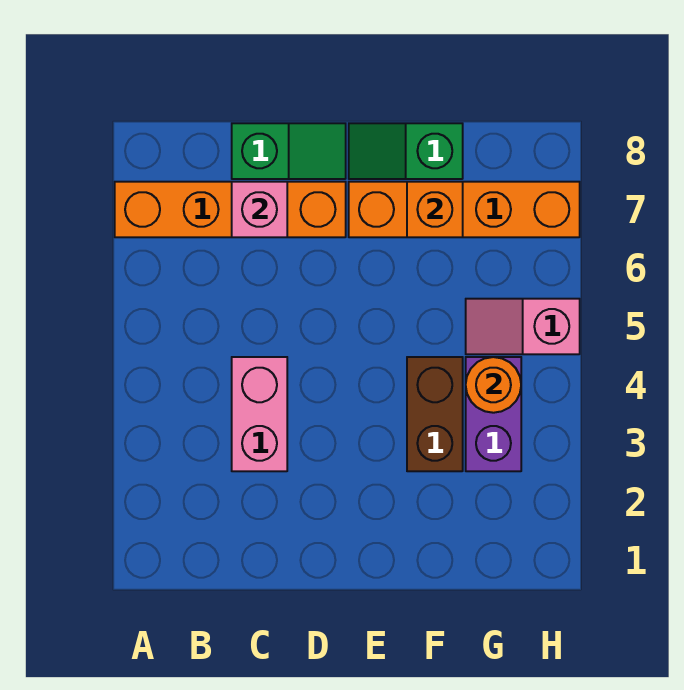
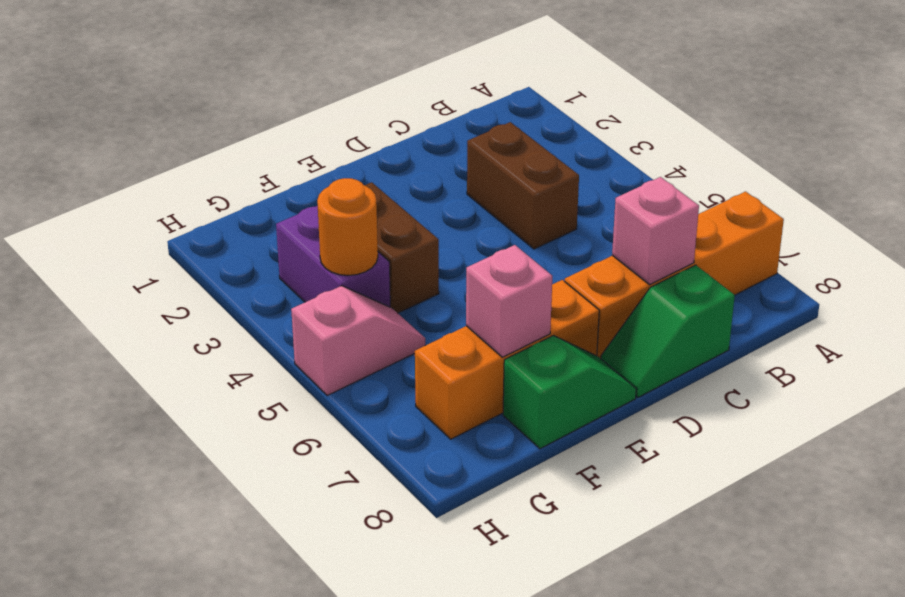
pink brick C3:C4 level 1 -> brown brick C3:C4 level 1
orange brick E7:H7 level 1 -> orange brick E7:G7 level 1
orange brick F7 level 2 -> pink brick F7 level 2

